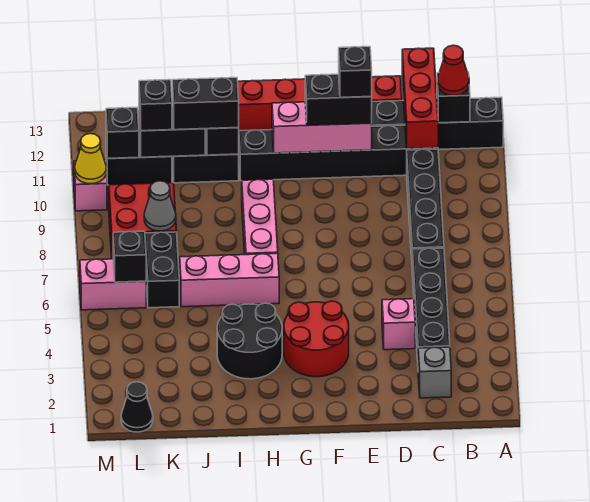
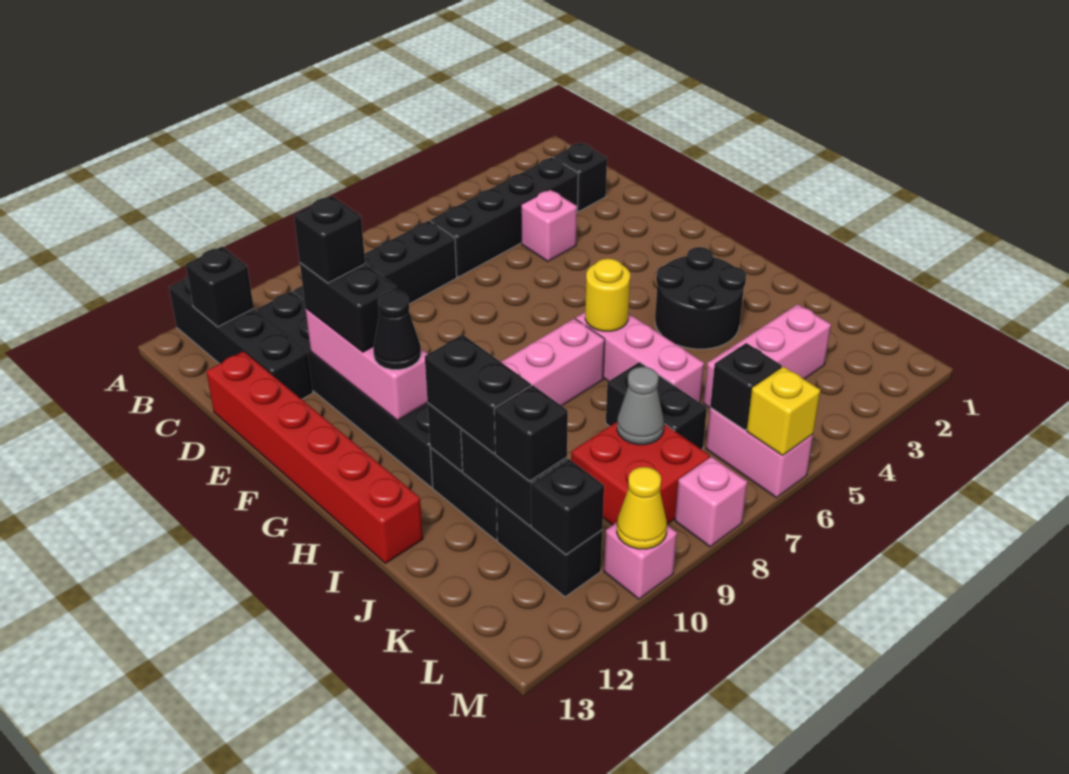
red cone B12 level 3 -> none
grey brick C2 level 1 -> black brick C2 level 1
red brick C11:C13 level 2 -> none
red round brick F3:G4 level 1 -> none
none -> yellow round brick H6 level 2
none -> pink brick K3:K5 level 1
black brick K6:K7 level 1 -> black brick J7:K7 level 1
black cone L1 level 1 -> black cone G11 level 3
none -> yellow brick M6 level 2
none -> pink brick M8 level 1

